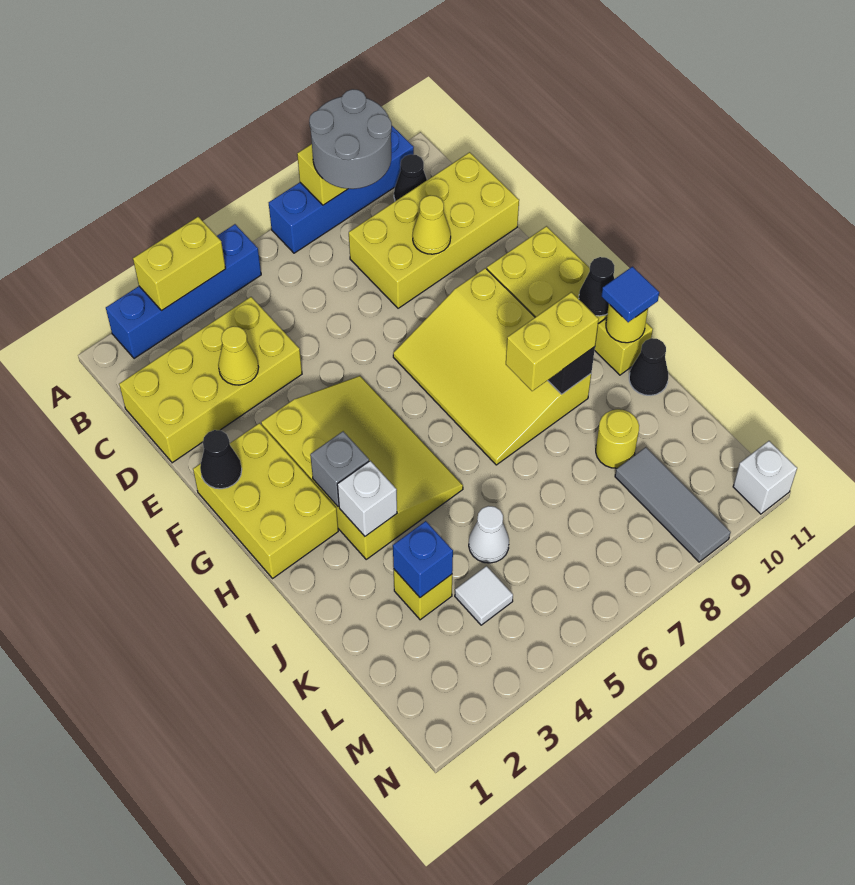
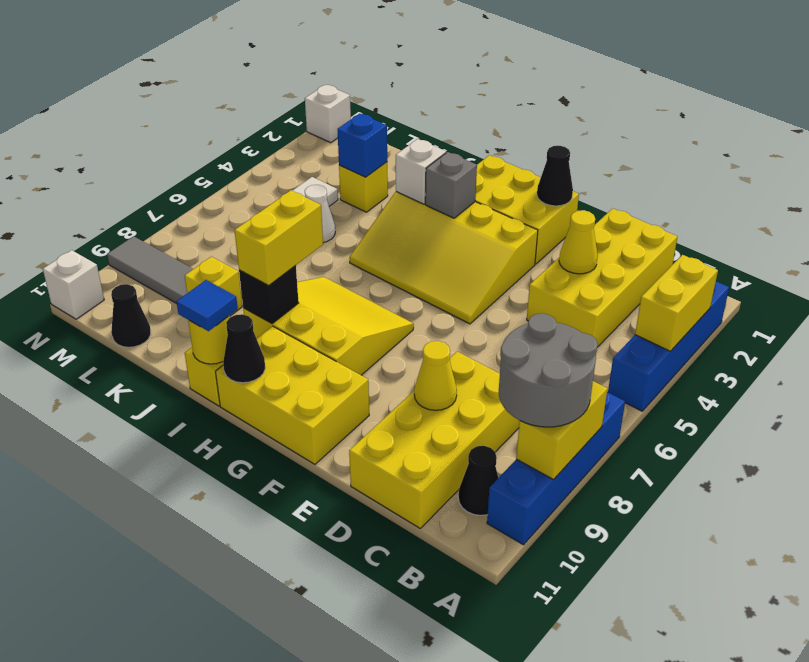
yellow slope F7:I9 level 1 top 9 -> yellow slope G7:I9 level 1 top 9
black cone J11 level 1 -> black cone L11 level 1
yellow round brick K9 level 1 -> yellow brick K9 level 1
none -> white brick N1 level 1

